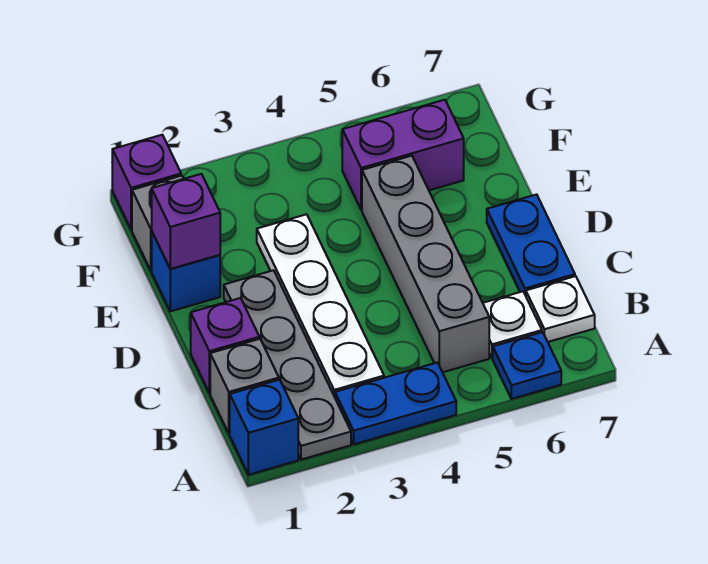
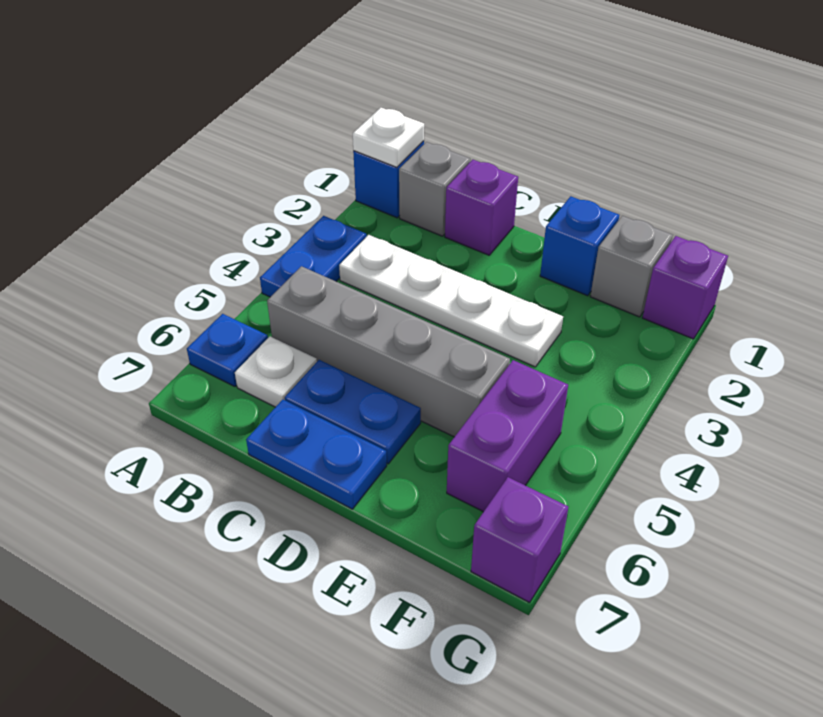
grey plate A2:D2 level 1 -> none
white plate B7 level 1 -> white plate A1 level 2
none -> blue plate C6:D6 level 1
purple brick E1 level 2 -> purple brick G7 level 1

